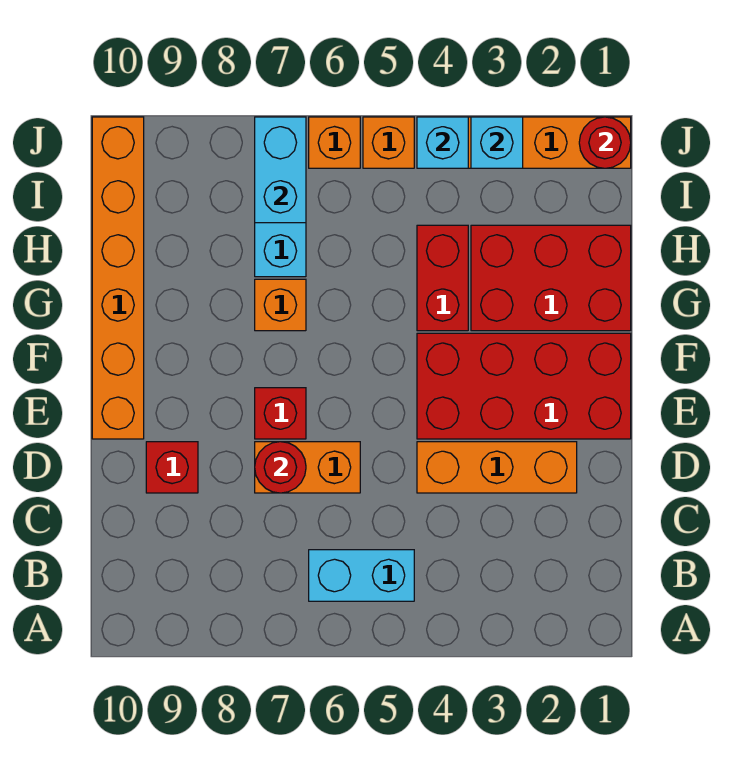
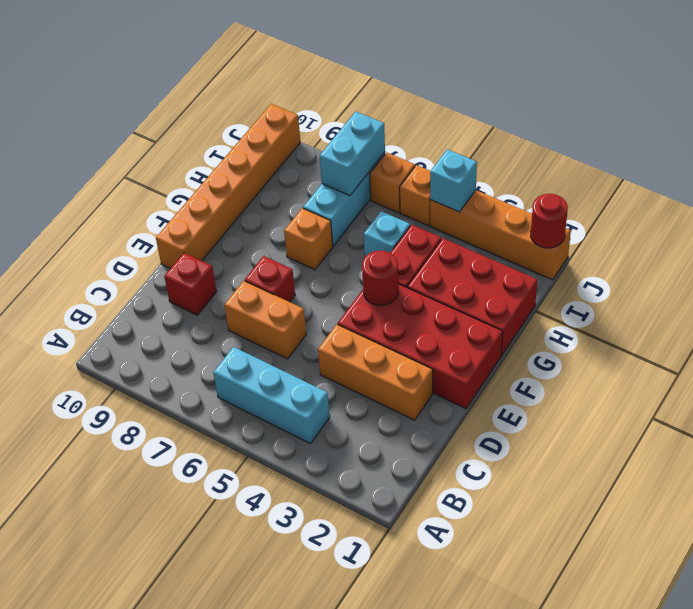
cyan brick B5:B6 level 1 -> cyan brick B4:B6 level 1
red round brick D7 level 2 -> red round brick F4 level 2
cyan brick J3 level 2 -> cyan brick H5 level 1

